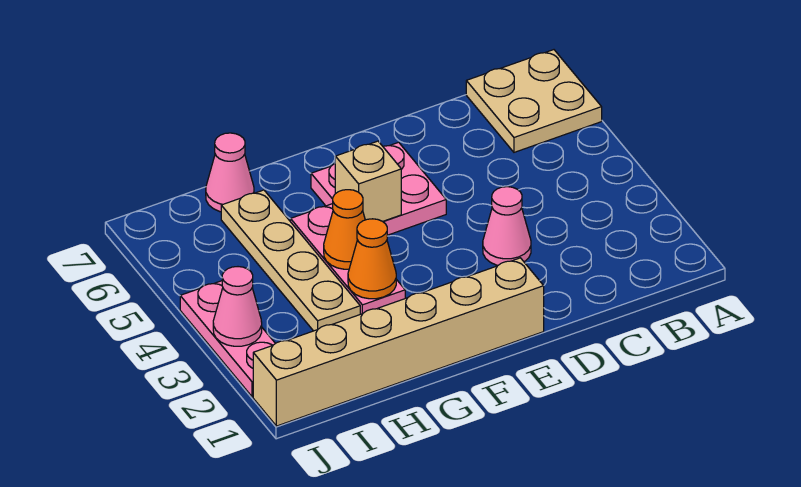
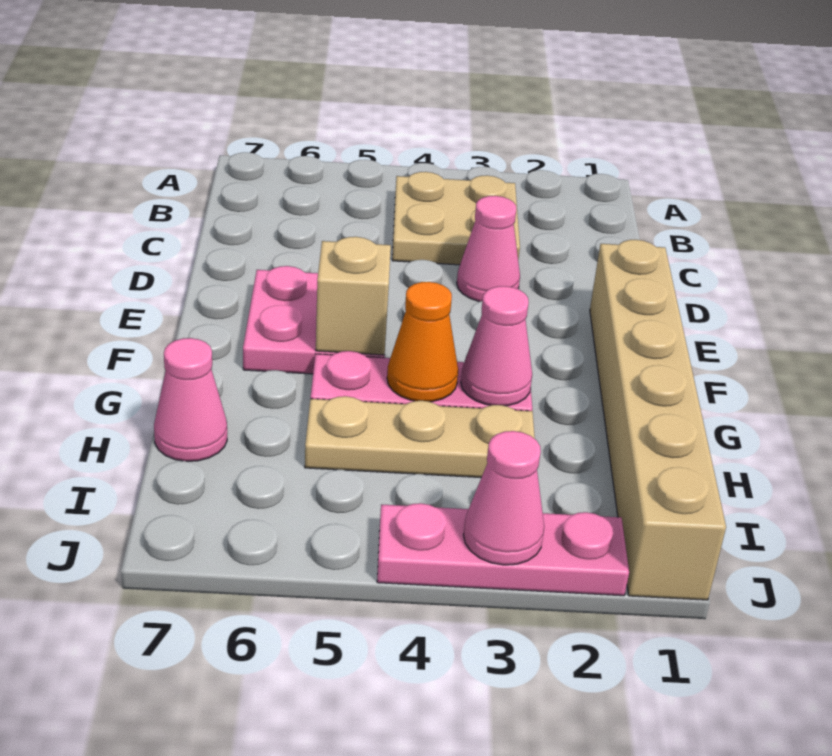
tan plate A6:B7 level 1 -> tan plate B3:C4 level 1
orange cone G3 level 2 -> pink cone G3 level 2
tan plate H3:H6 level 1 -> tan plate H3:H5 level 1

